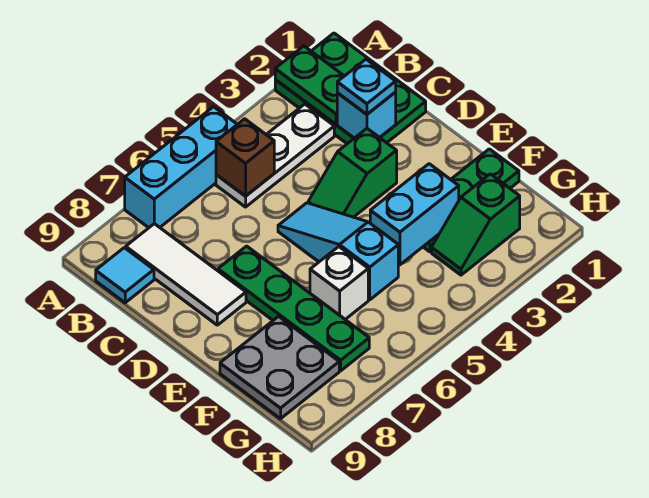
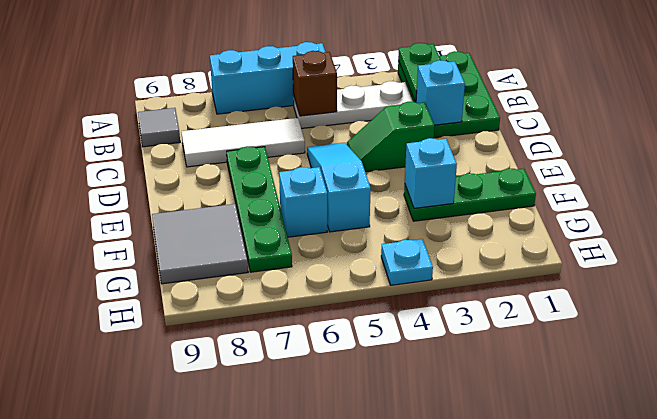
white tile B8:D8 level 1 -> white tile C6:C8 level 1
cyan tile B9 level 1 -> grey tile B9 level 1
cyan plate C2 level 3 -> cyan plate H4 level 1
cyan brick F3:F4 level 2 -> cyan brick F3 level 2
white brick F6 level 1 -> cyan brick F6 level 1
grey plate F8:G9 level 1 -> grey tile F8:G9 level 1
green slope G2:G3 level 1 top 2 -> none

